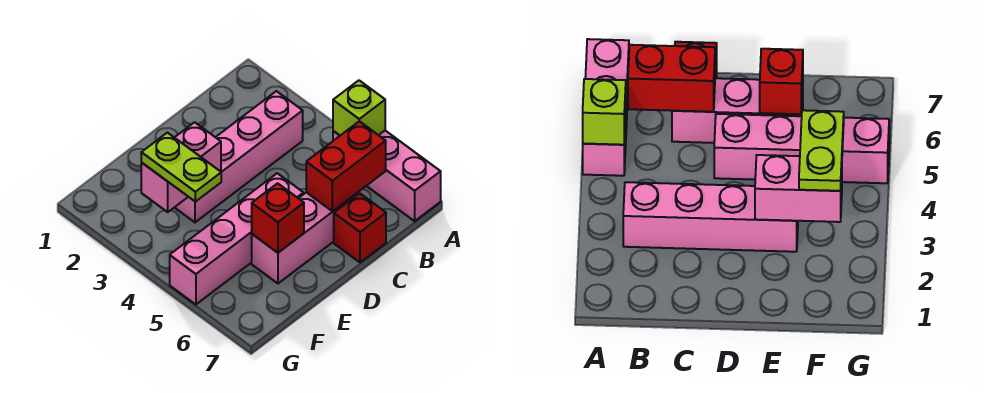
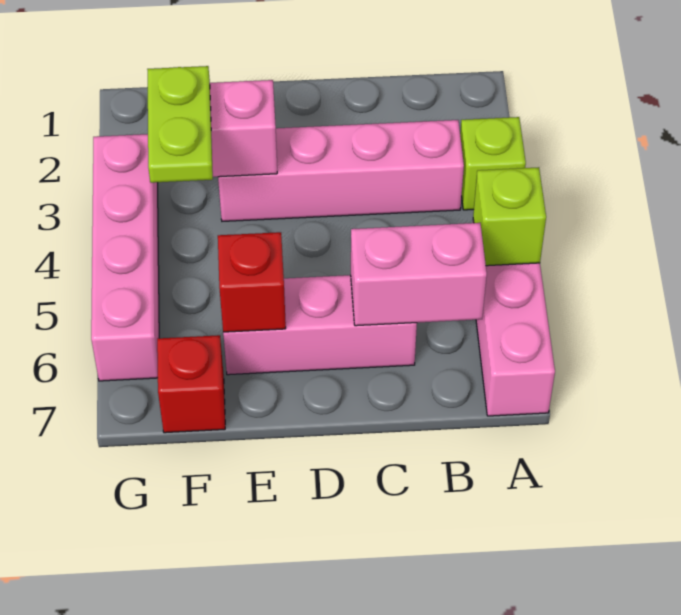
none -> lime brick A3 level 1
red brick B6:C6 level 2 -> pink brick B6:C6 level 2
red brick C7 level 1 -> red brick F7 level 1
pink brick D5:G5 level 1 -> pink brick G3:G6 level 1

